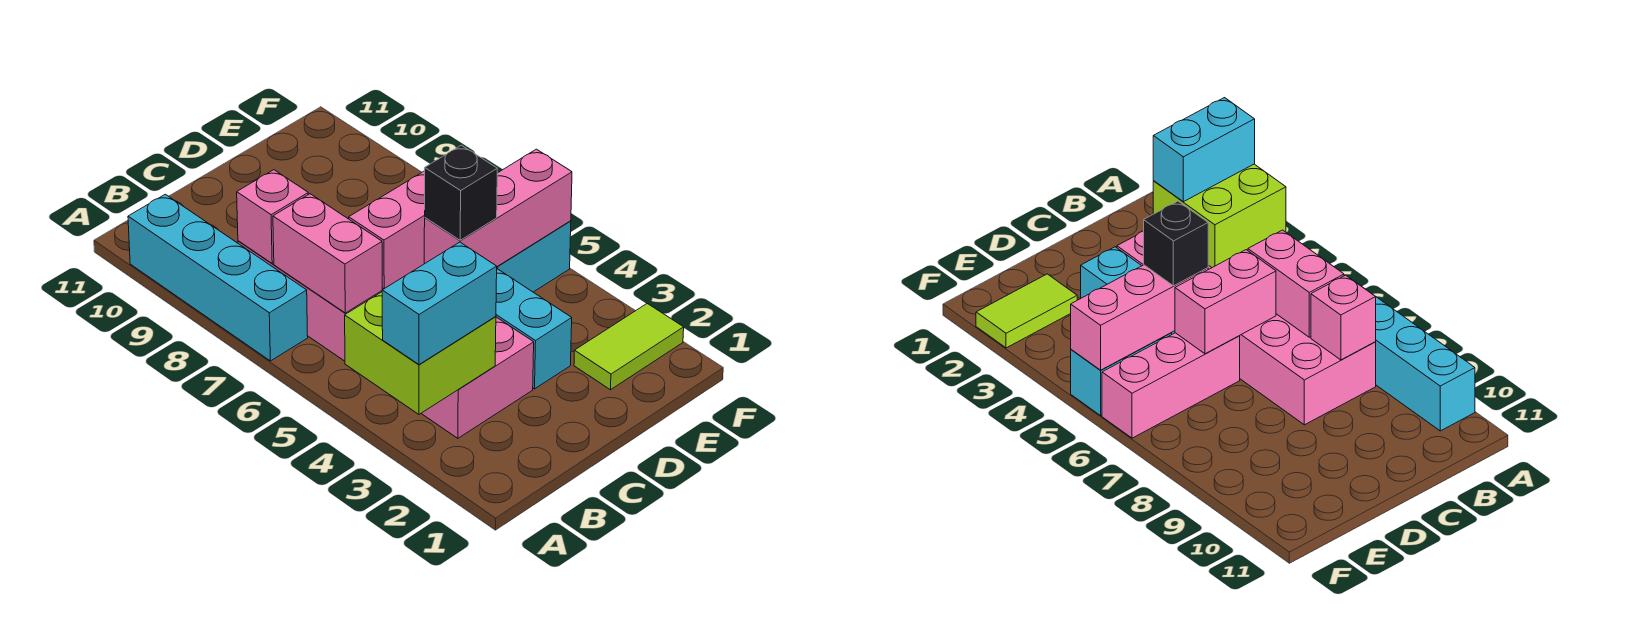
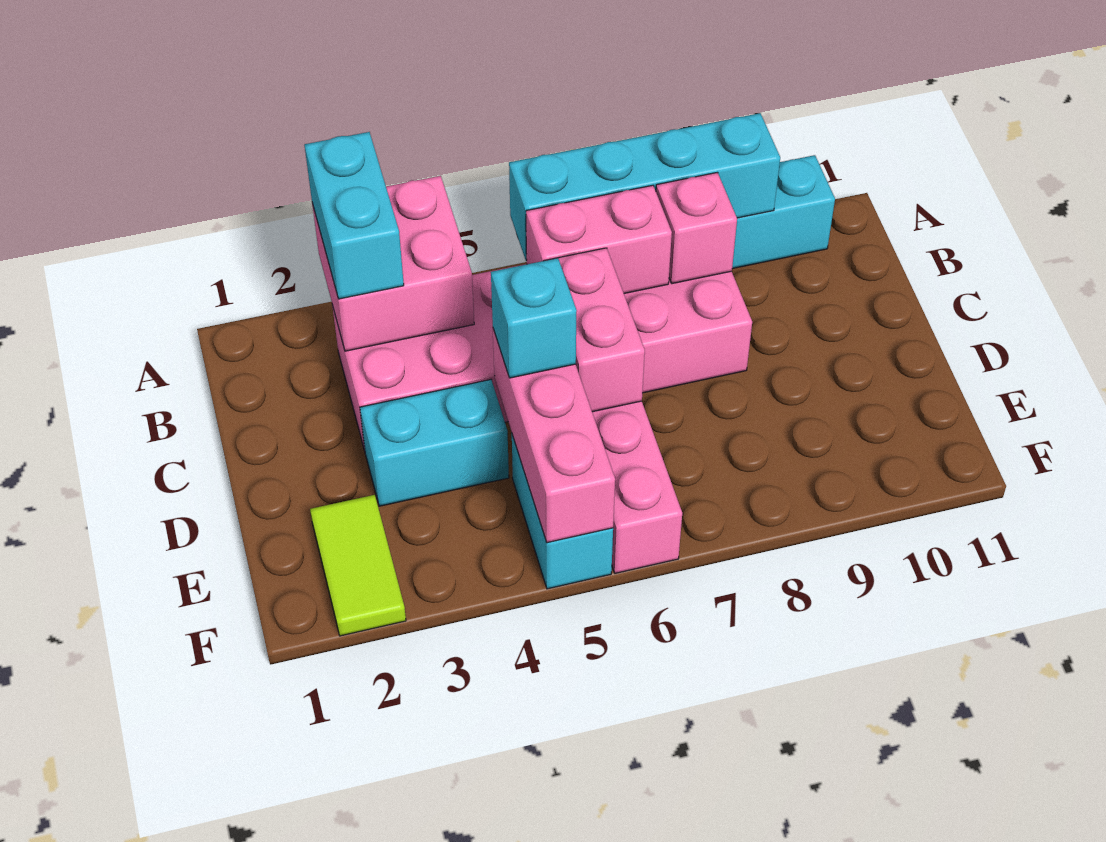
lime brick A3:B4 level 2 -> pink brick A3:B4 level 2
none -> cyan brick A6:A9 level 2
black brick D5 level 3 -> cyan brick D5 level 3

